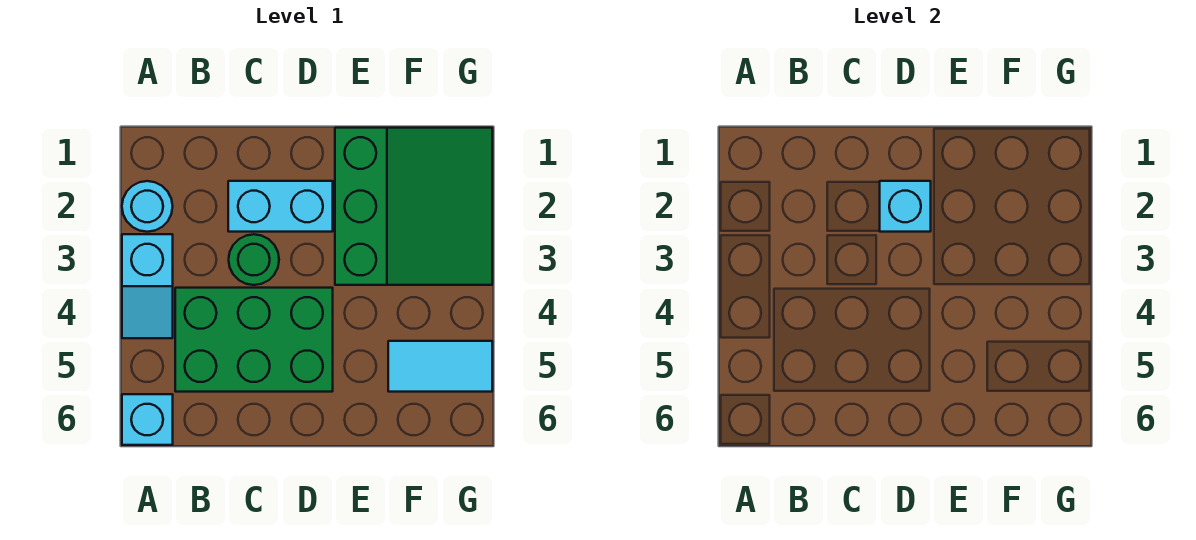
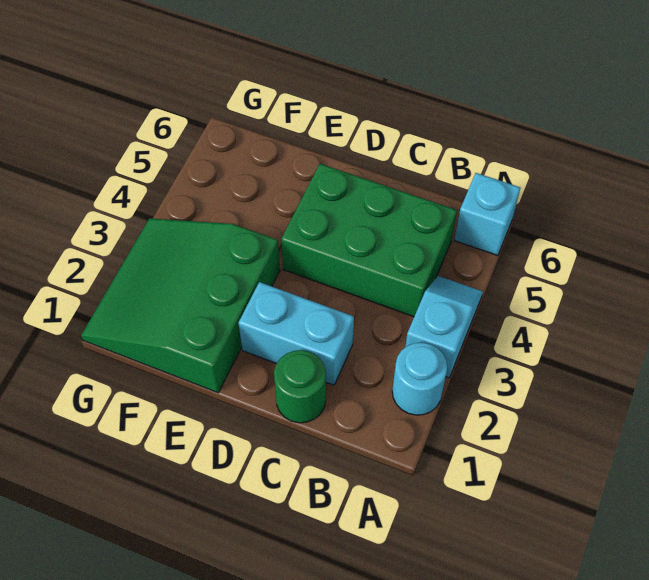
green round brick C3 level 1 -> green round brick C1 level 1
cyan brick D2 level 2 -> none
cyan tile F5:G5 level 1 -> none

